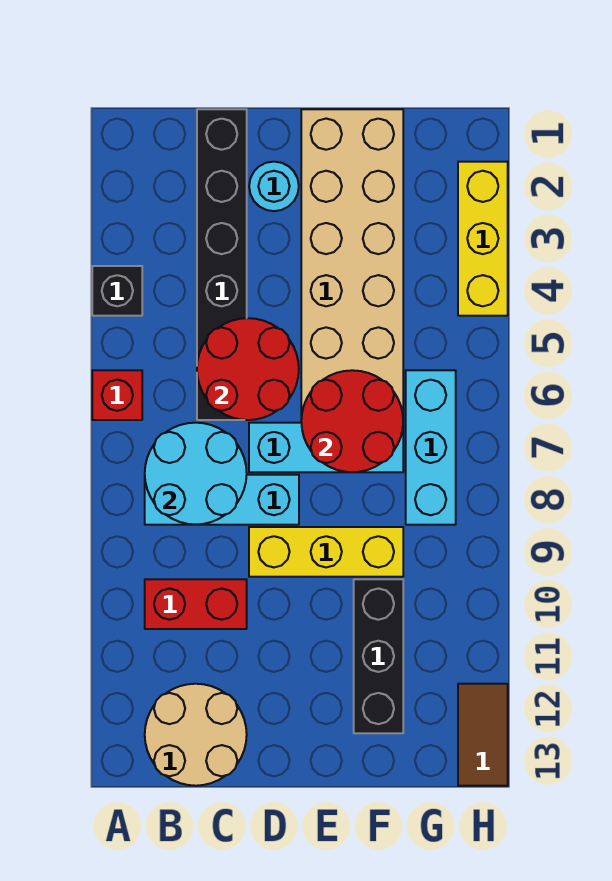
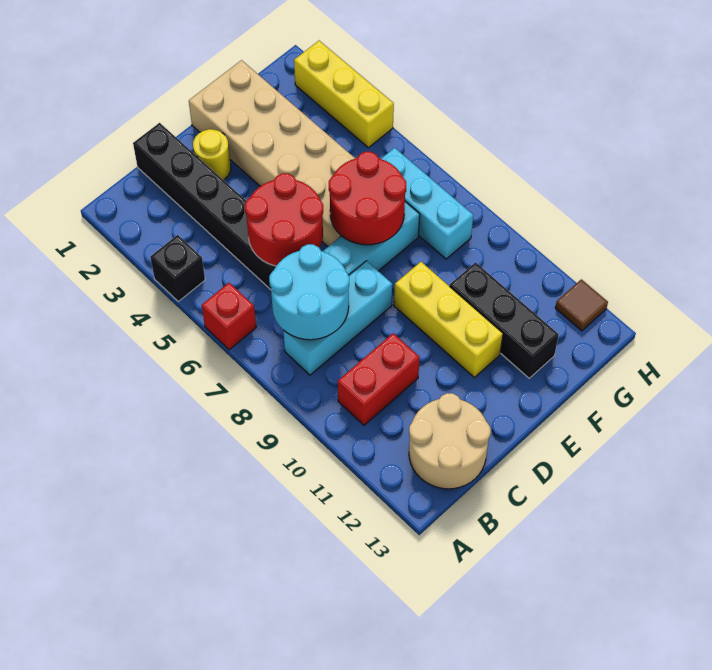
cyan round brick D2 level 1 -> yellow round brick D2 level 1
yellow brick D9:F9 level 1 -> yellow brick E9:E11 level 1
brown tile H12:H13 level 1 -> brown tile H12 level 1

